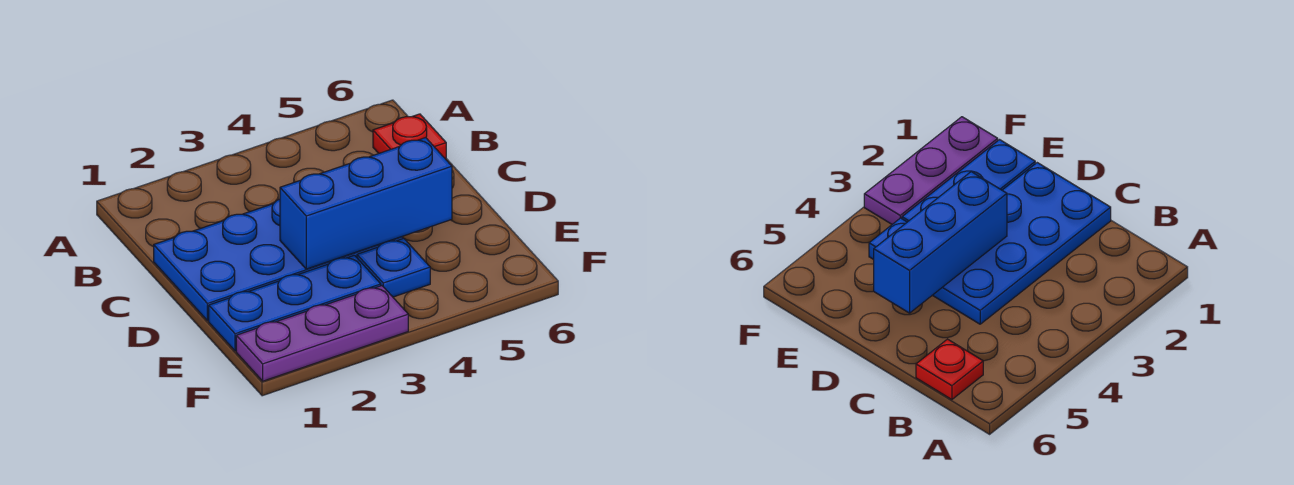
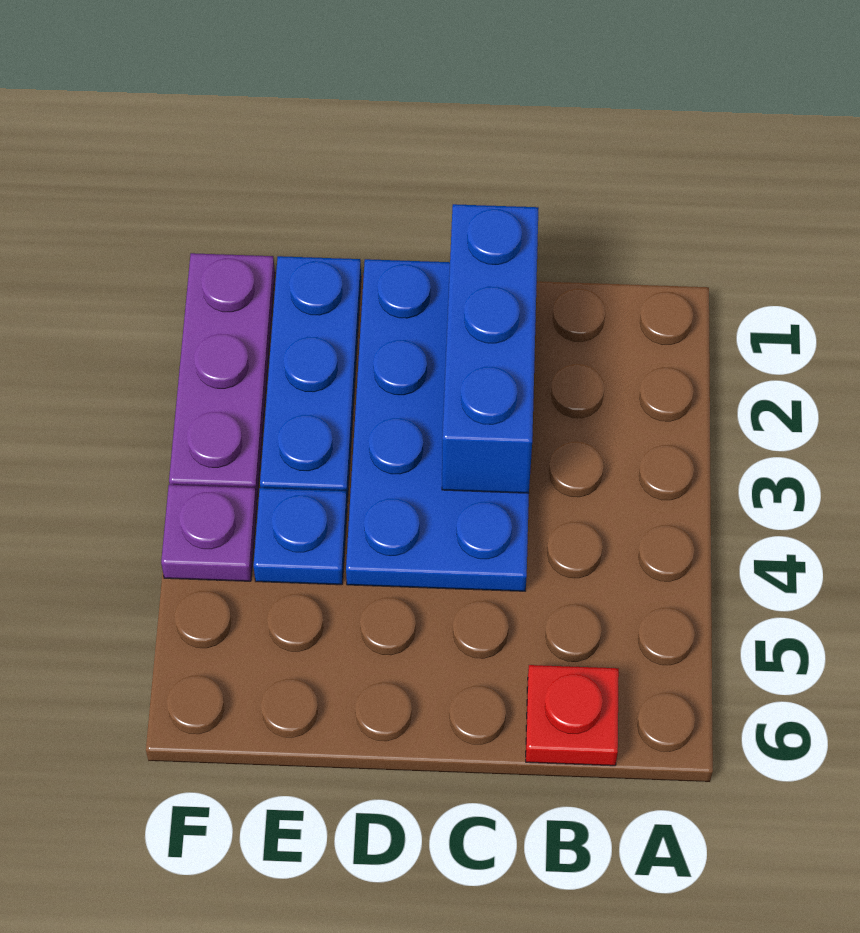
blue brick D3:D5 level 2 -> blue brick C1:C3 level 2
none -> purple plate F4 level 1

